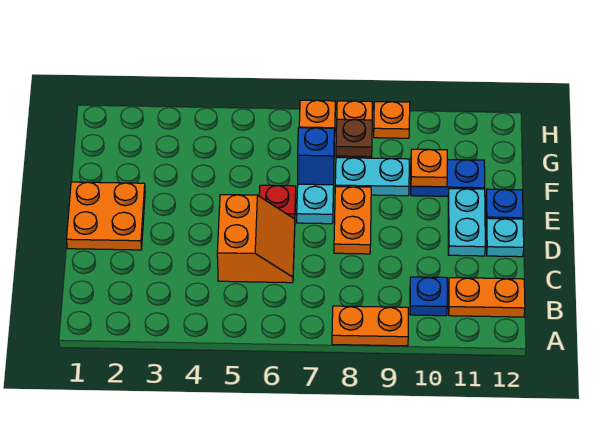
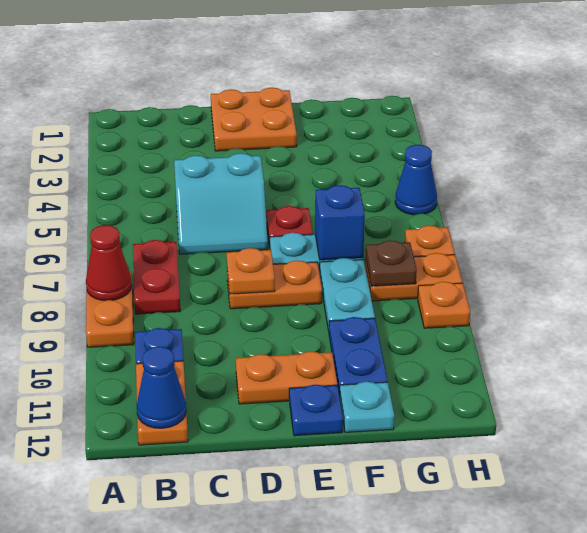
none -> red cone A8 level 2
none -> red plate B7:B8 level 1
none -> blue cone B12 level 2
orange slope C5:D6 level 1 top 5 -> cyan slope C5:D6 level 1 top 5
cyan plate D11:E11 level 1 -> orange plate D11:E11 level 1
cyan plate D12 level 1 -> cyan plate F12 level 1
orange plate F10 level 2 -> orange plate D8 level 2
none -> blue cone H5 level 1

